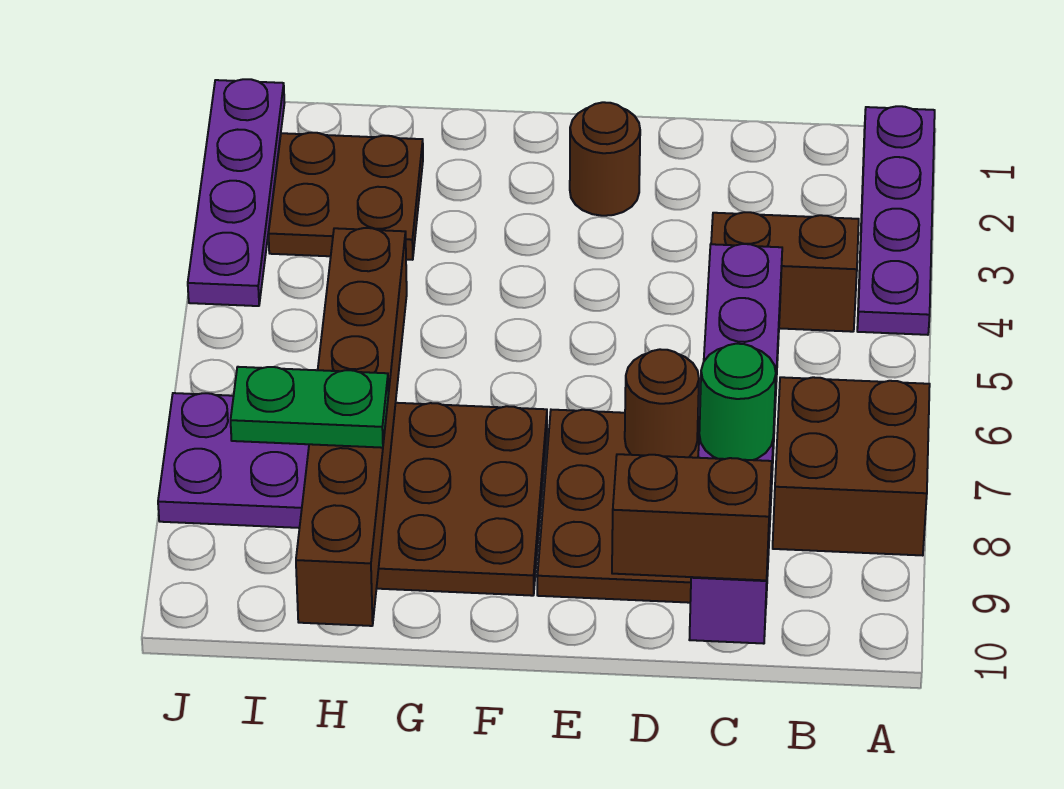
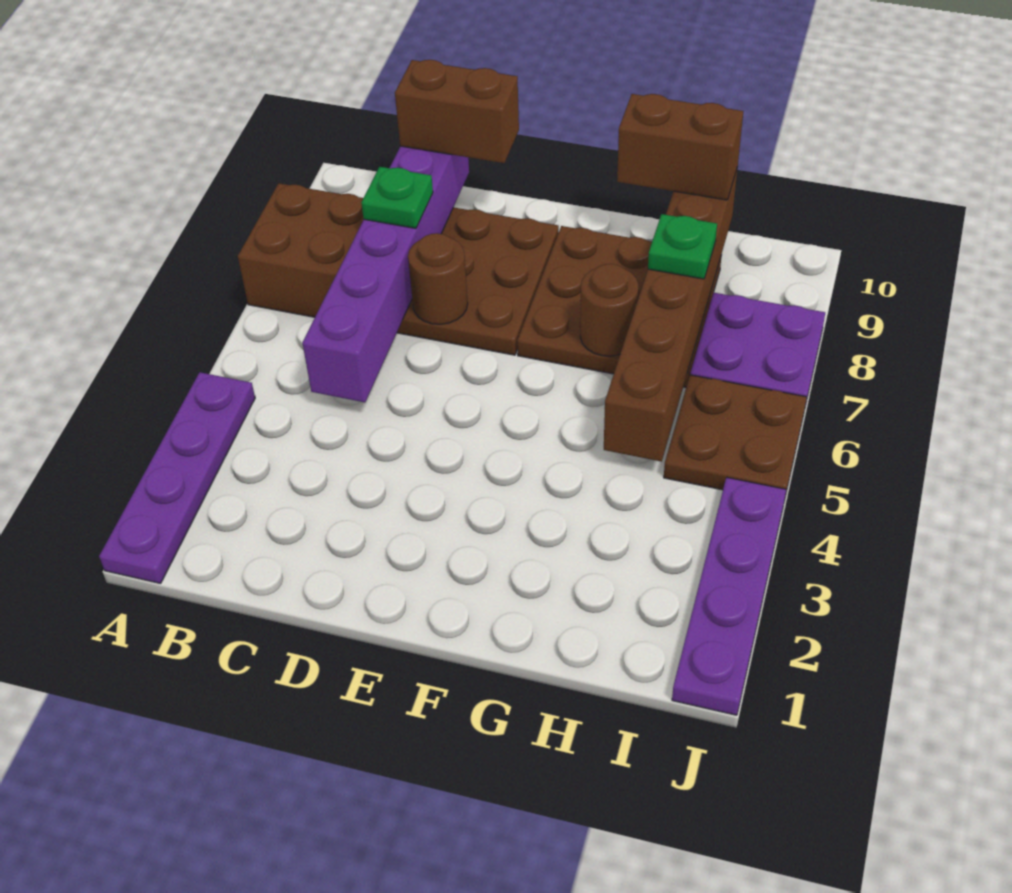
brown brick B4:C4 level 1 -> brown brick G10:H10 level 3
green round brick C8 level 3 -> green plate C8 level 3
brown round brick E2 level 1 -> brown round brick G7 level 2
brown plate H2:I3 level 1 -> brown plate I5:J6 level 1
green plate H8:I8 level 3 -> green plate H8 level 3

